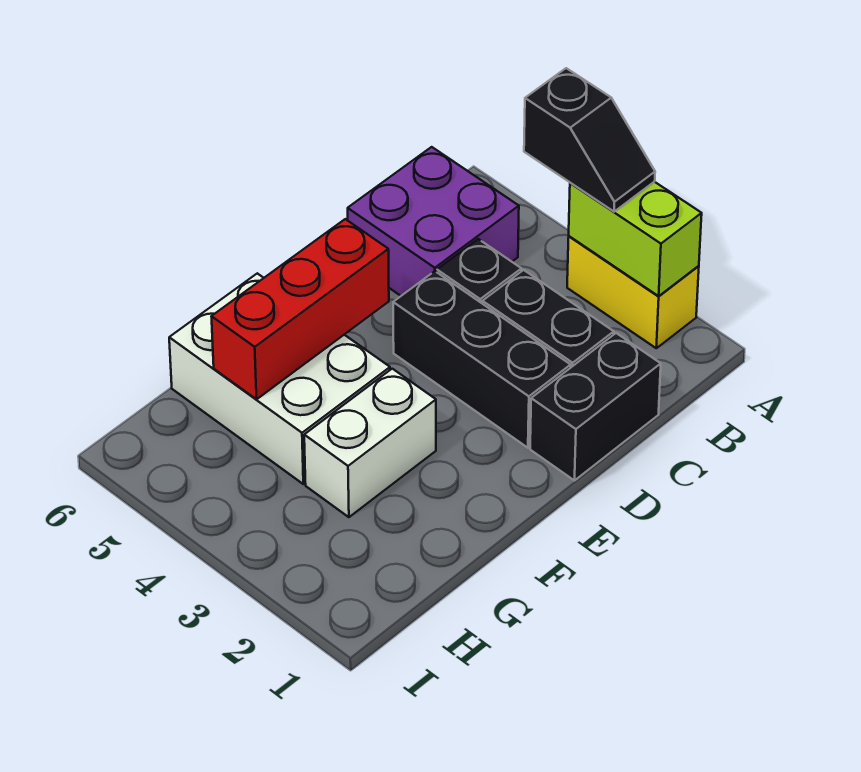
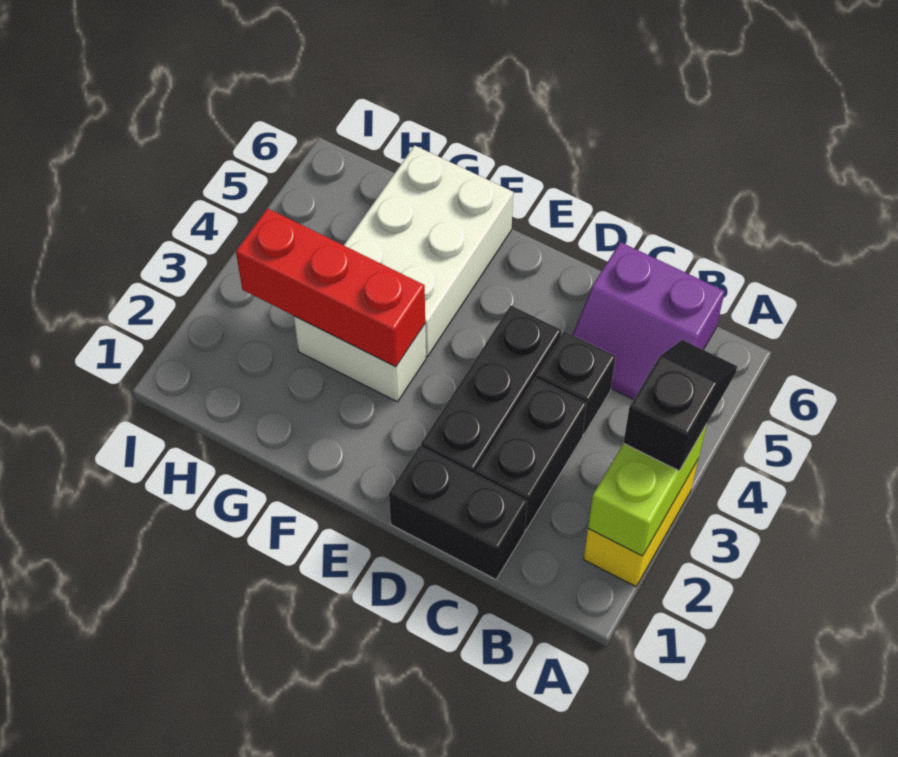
black slope A3:A4 level 3 top 4 -> black slope A3:A4 level 3 top 3
purple brick B5:C6 level 1 -> purple slope B5:C6 level 1 top 6
red brick E5:G5 level 2 -> red brick F3:H3 level 2

